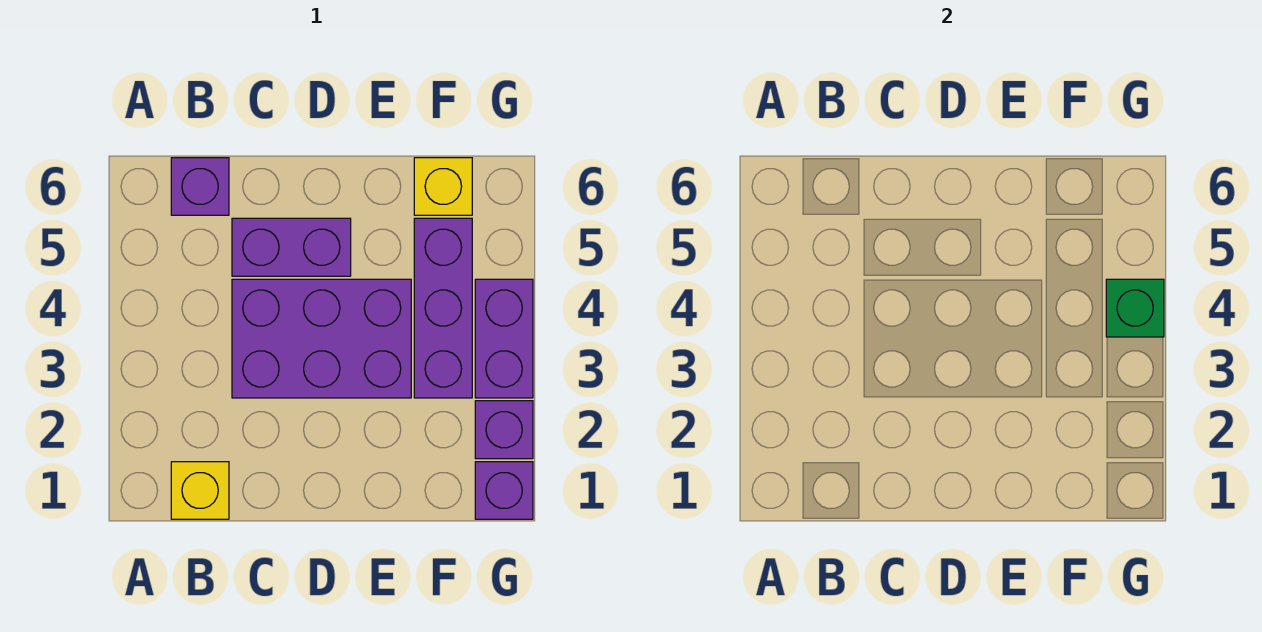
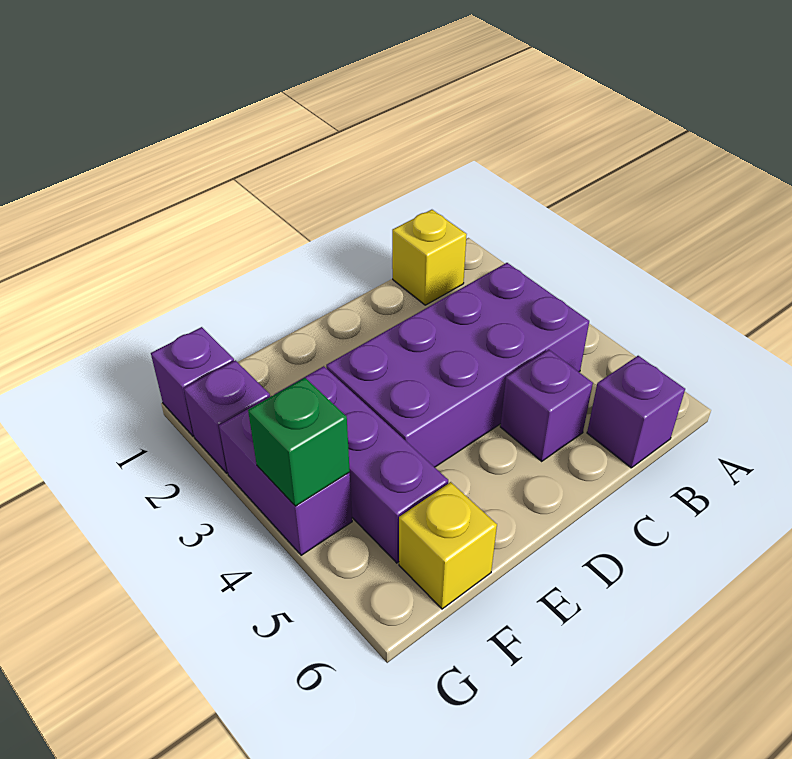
purple brick C3:E4 level 1 -> purple brick B3:E4 level 1
purple brick C5:D5 level 1 -> purple brick C5 level 1

